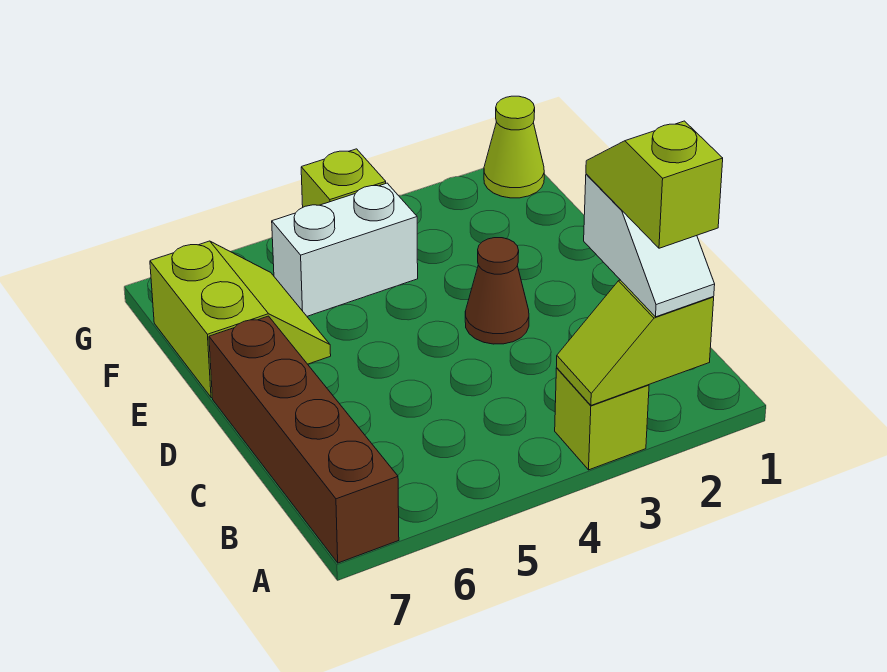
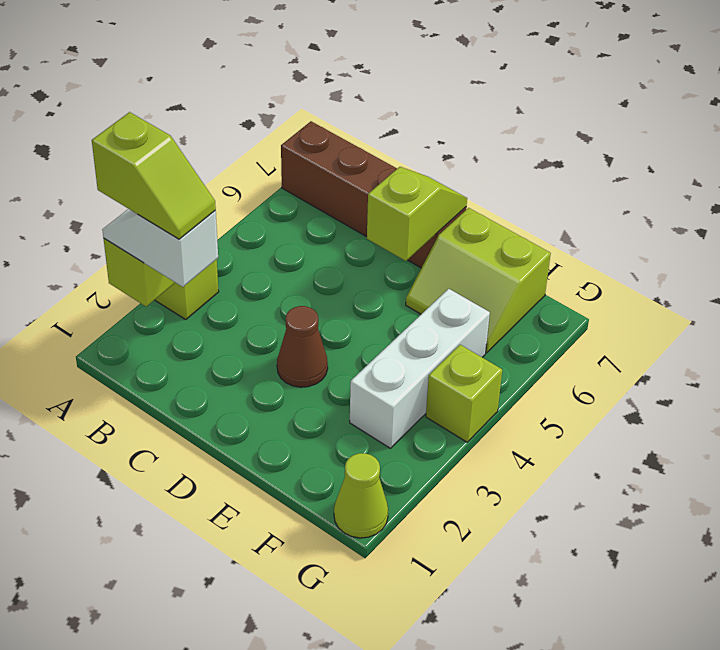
none -> lime slope D6:D7 level 2 top 6
white brick F4:F5 level 1 -> white brick F3:F5 level 1

